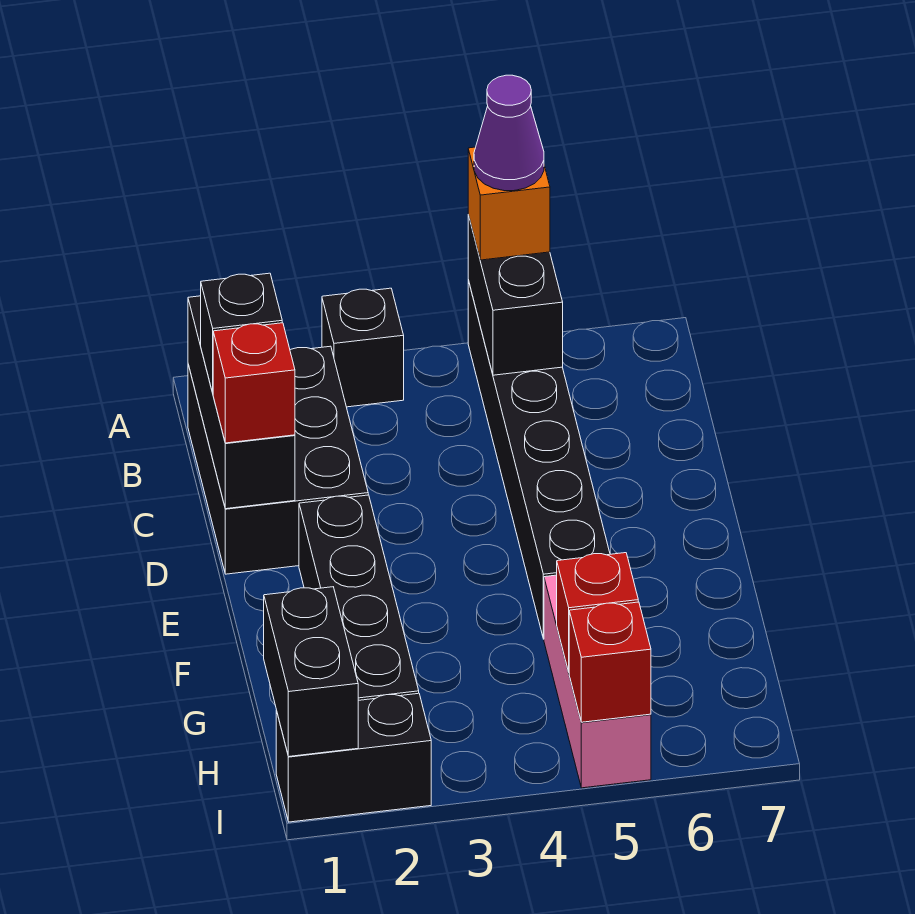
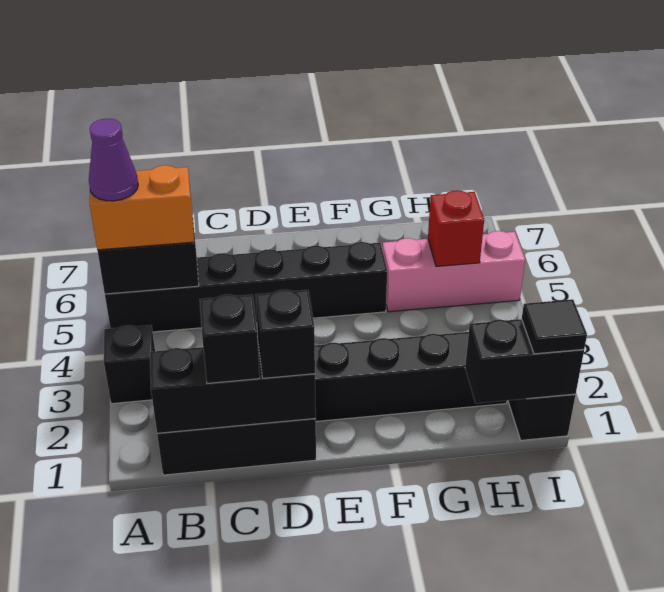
orange brick A5 level 3 -> orange brick A5:B5 level 3
red brick D1 level 3 -> black brick D1 level 3
none -> black tile I1 level 3
red brick I5 level 2 -> none

